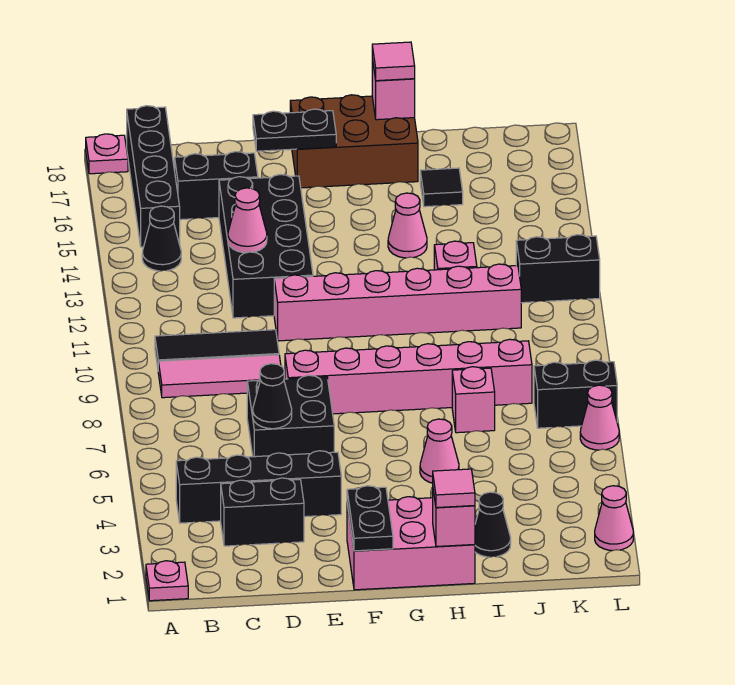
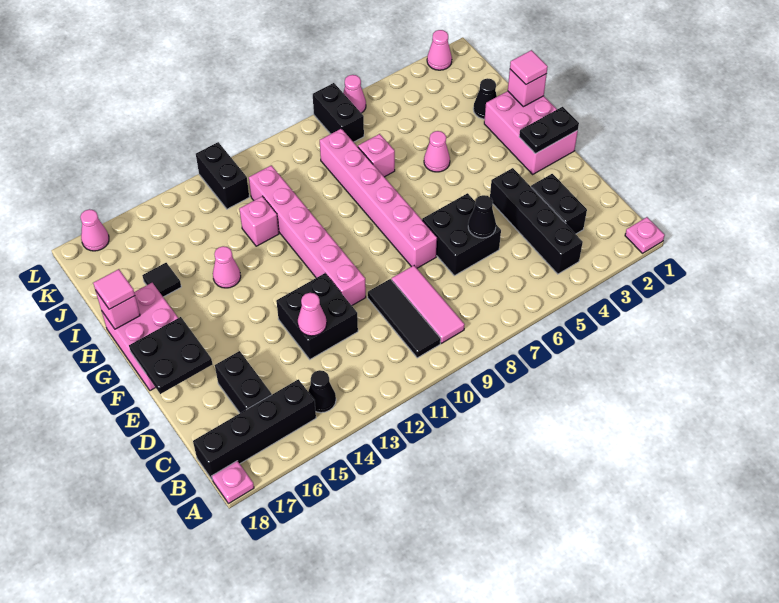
black brick D12:E15 level 1 -> black brick D12:E13 level 1
black plate E17:F17 level 2 -> black plate E17:F18 level 2
brown brick F17:H18 level 1 -> pink brick F17:H18 level 1
none -> pink cone L17 level 1

